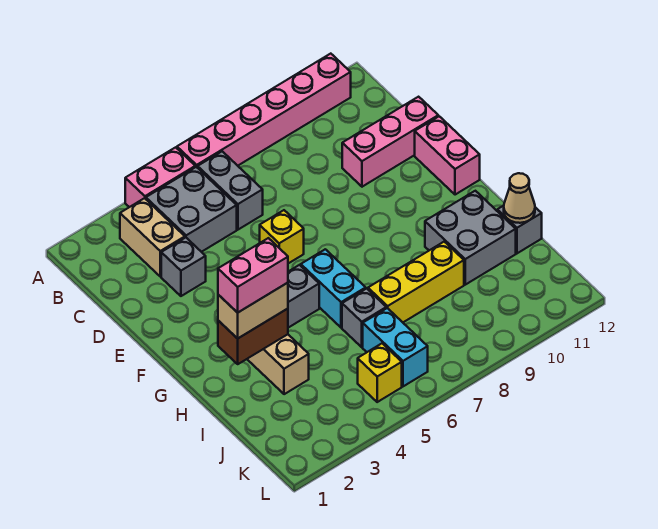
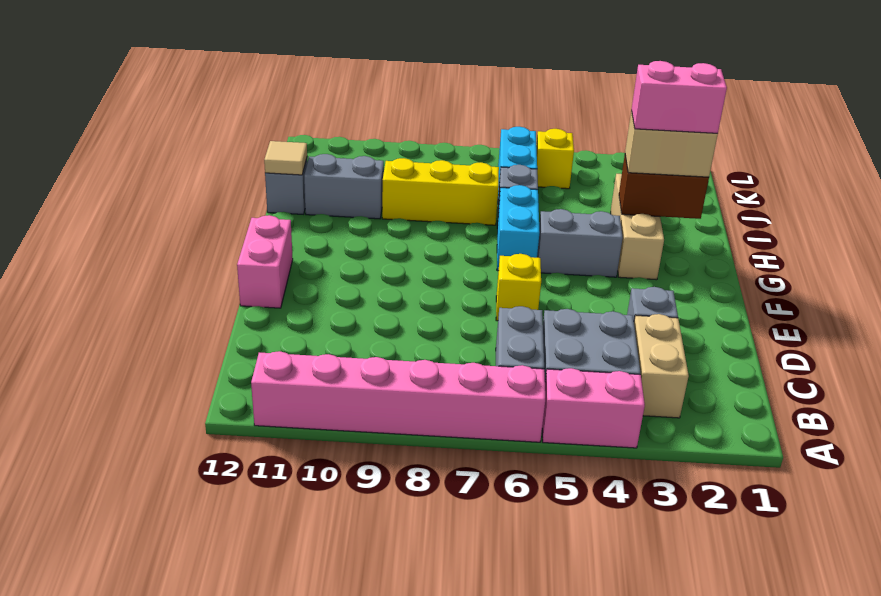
pink brick D10:D12 level 1 -> none
grey brick H10:I11 level 1 -> grey brick I10:I11 level 1
tan cone I12 level 2 -> tan tile I12 level 2

